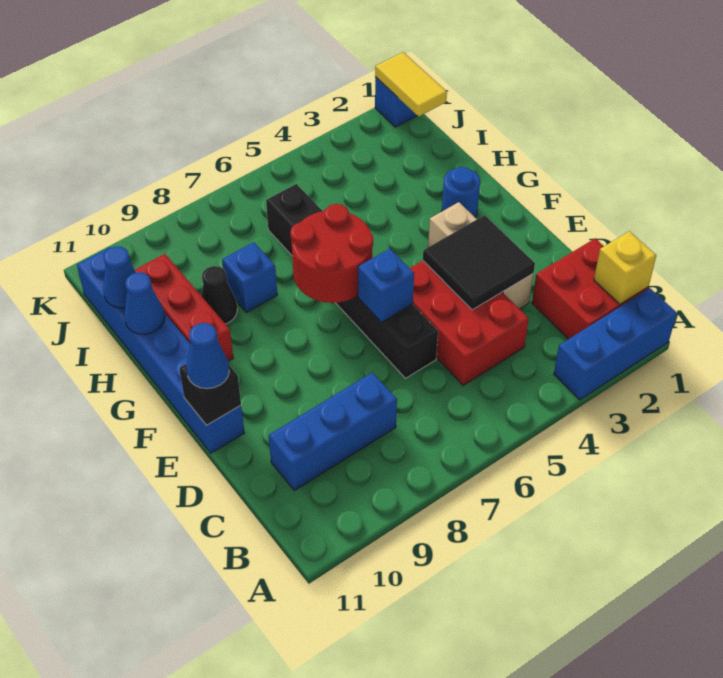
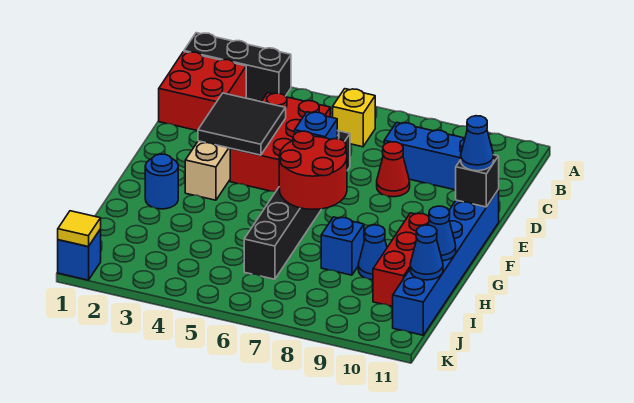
blue brick A1:A3 level 1 -> black brick A1:A3 level 1
yellow brick B1 level 2 -> yellow brick B6 level 1
none -> red cone D8 level 1
black cone H9 level 1 -> blue cone H9 level 1
yellow tile J1:K1 level 2 -> yellow tile K1 level 2

